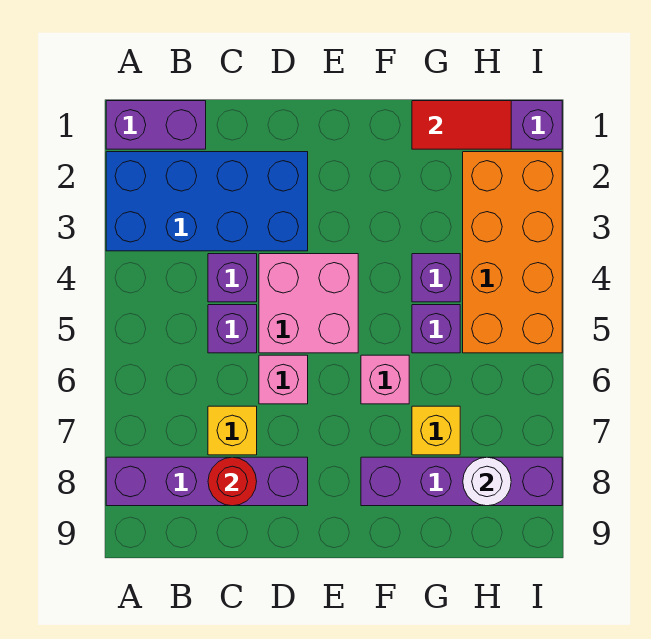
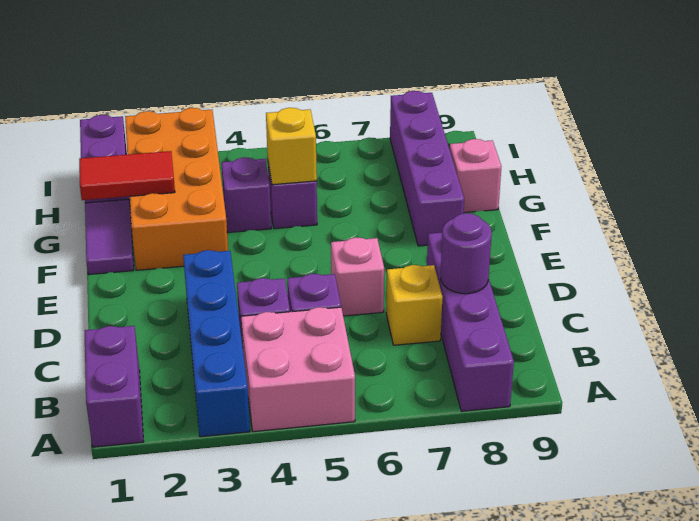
blue brick A2:D3 level 1 -> blue brick A3:D3 level 1
red round brick C8 level 2 -> purple round brick C8 level 2
pink brick D4:E5 level 1 -> pink brick A4:B5 level 1
none -> purple tile F1:G1 level 1
pink brick F6 level 1 -> pink brick G9 level 1
red tile G1:H1 level 2 -> red tile G1:G2 level 2
yellow brick G7 level 1 -> yellow brick G5 level 2
orange brick H2:I5 level 1 -> orange brick F2:I3 level 1
white round brick H8 level 2 -> none

